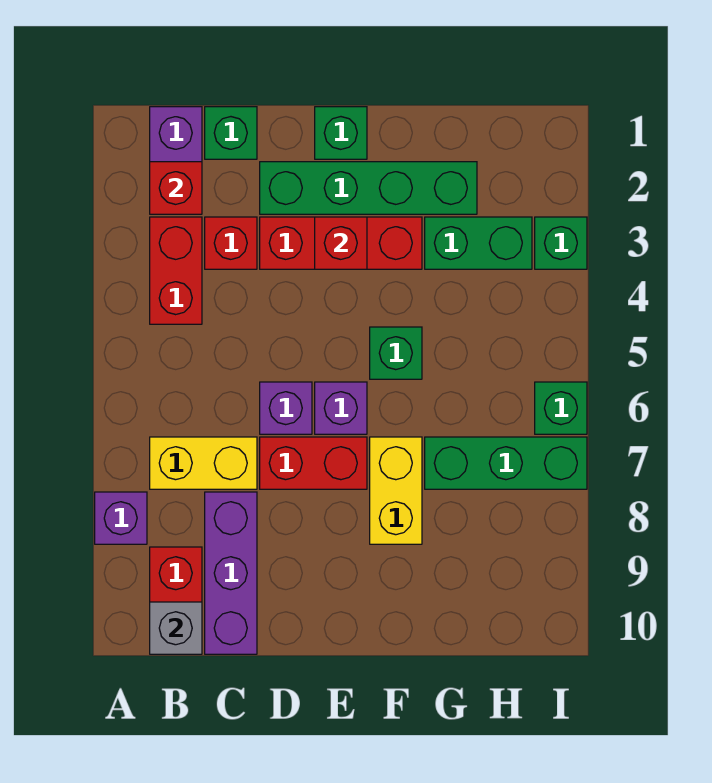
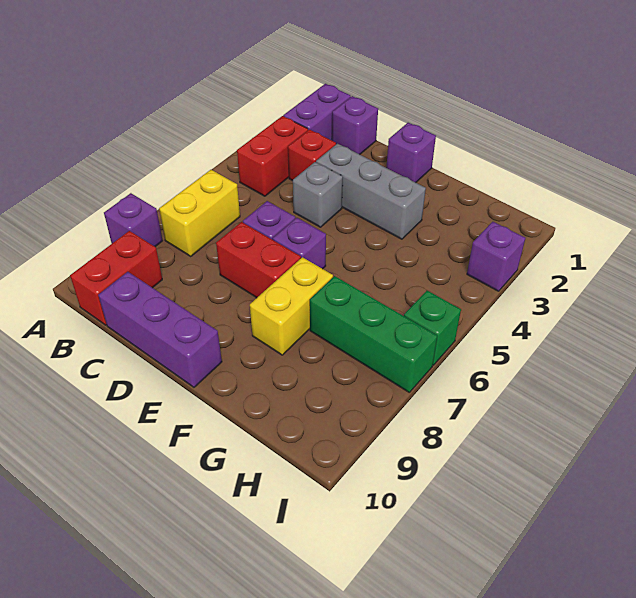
red brick B2 level 2 -> none
yellow brick B7:C7 level 1 -> yellow brick B6:B7 level 1
grey brick B10 level 2 -> grey brick D4 level 1
green brick C1 level 1 -> purple brick C1 level 1
purple brick C8:C10 level 1 -> purple brick C10:E10 level 1
green brick D2:G2 level 1 -> none
red brick D3:F3 level 1 -> grey brick D3:F3 level 1
green brick E1 level 1 -> purple brick E1 level 1
red brick E3 level 2 -> none
green brick F5 level 1 -> none
green brick G3:H3 level 1 -> none
green brick I3 level 1 -> purple brick I3 level 1

